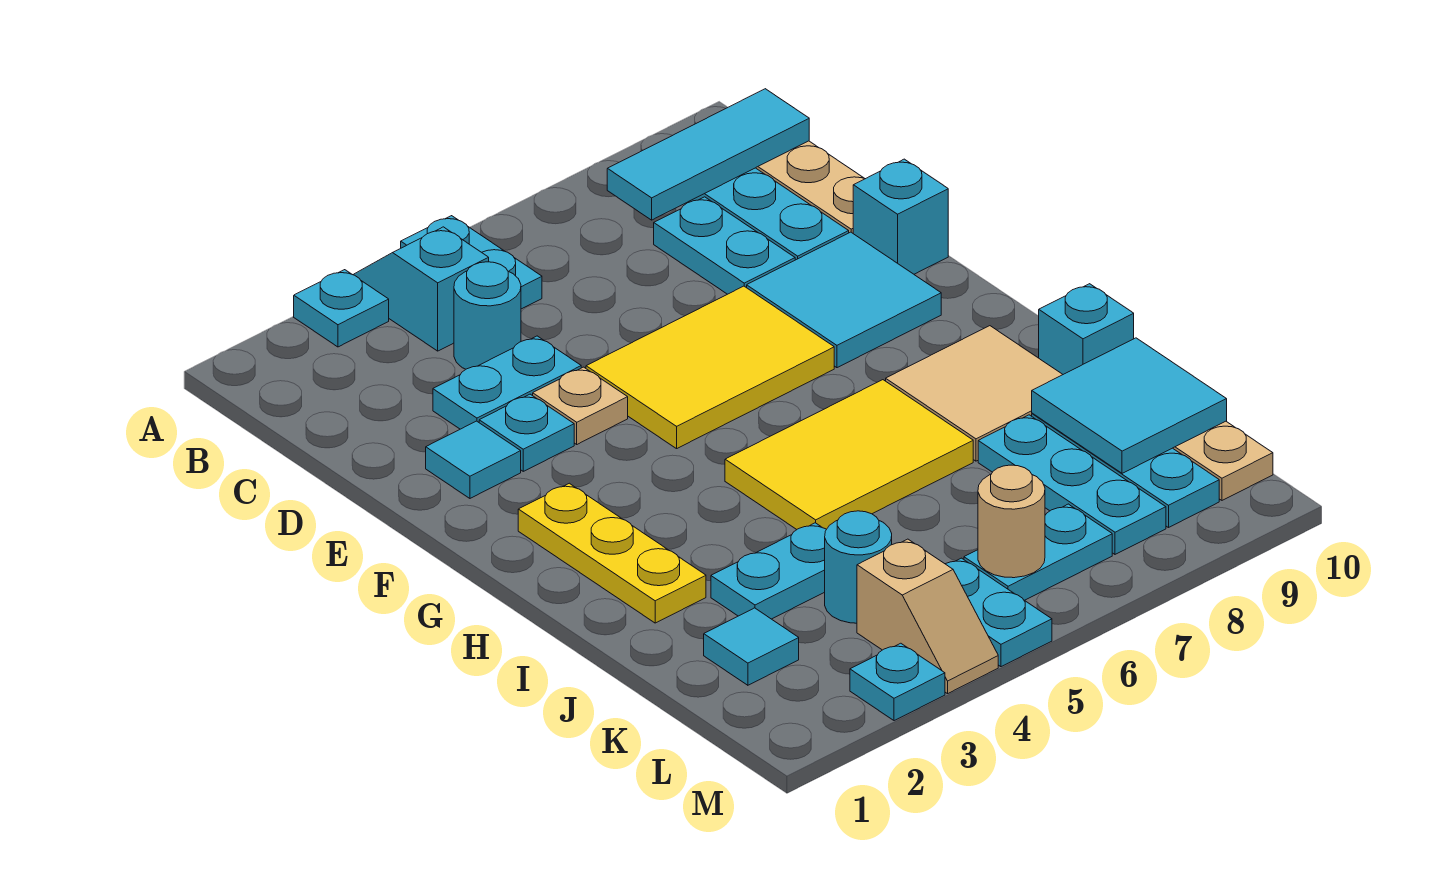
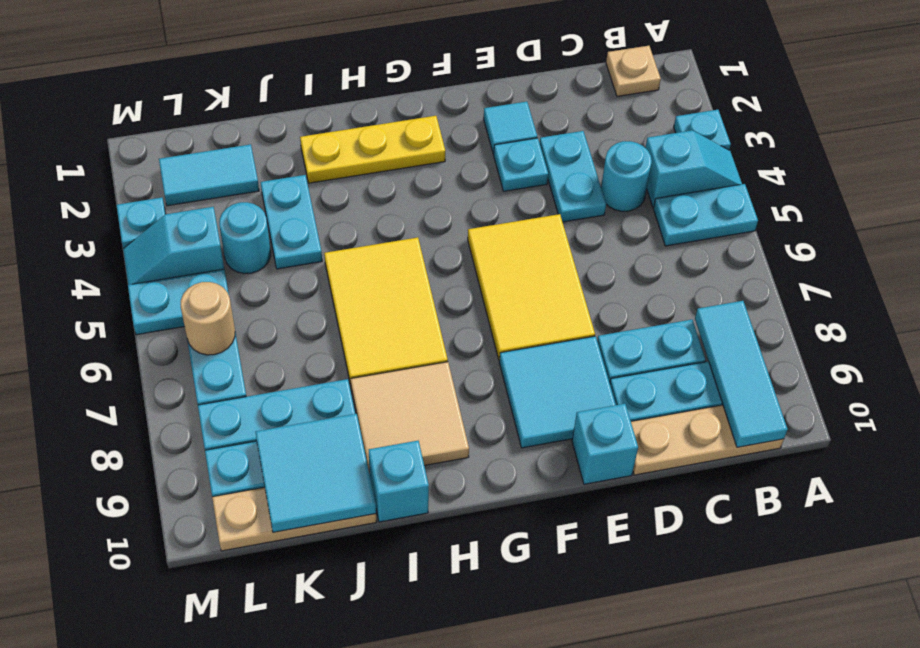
tan plate E4 level 1 -> tan plate B1 level 1
cyan tile K2 level 1 -> cyan tile K2:L2 level 1
tan slope L4:M4 level 1 top L -> cyan slope L4:M4 level 1 top L

